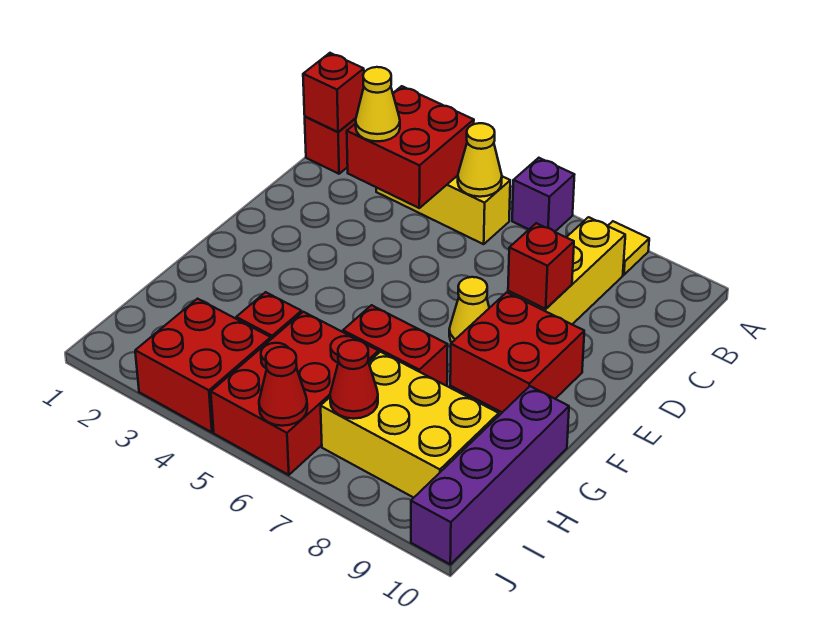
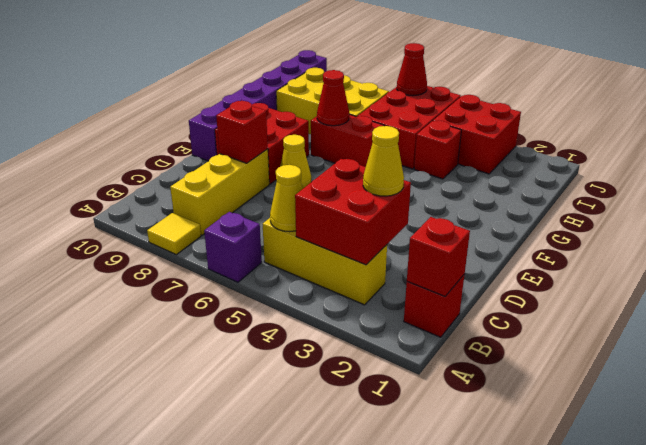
purple brick G10:J10 level 1 -> purple brick E10:J10 level 1
red cone I7 level 2 -> red cone G7 level 2

